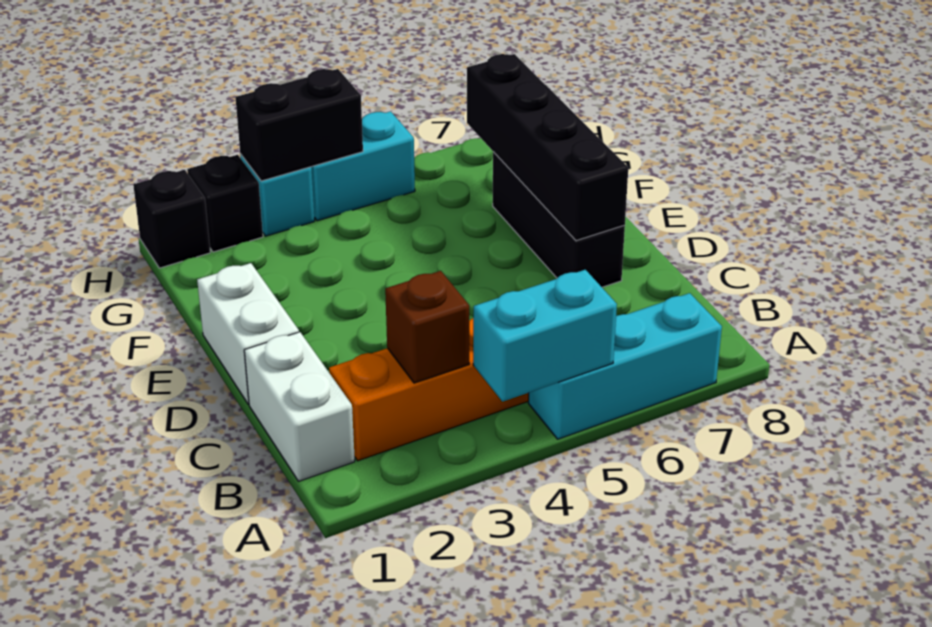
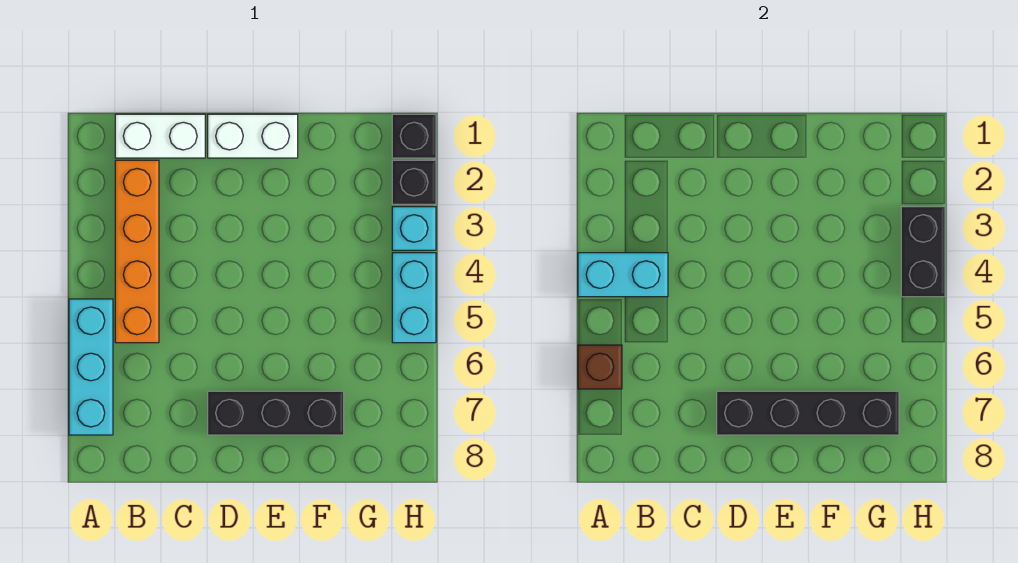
cyan brick A4:A5 level 2 -> cyan brick A4:B4 level 2
brown brick B3 level 2 -> brown brick A6 level 2

